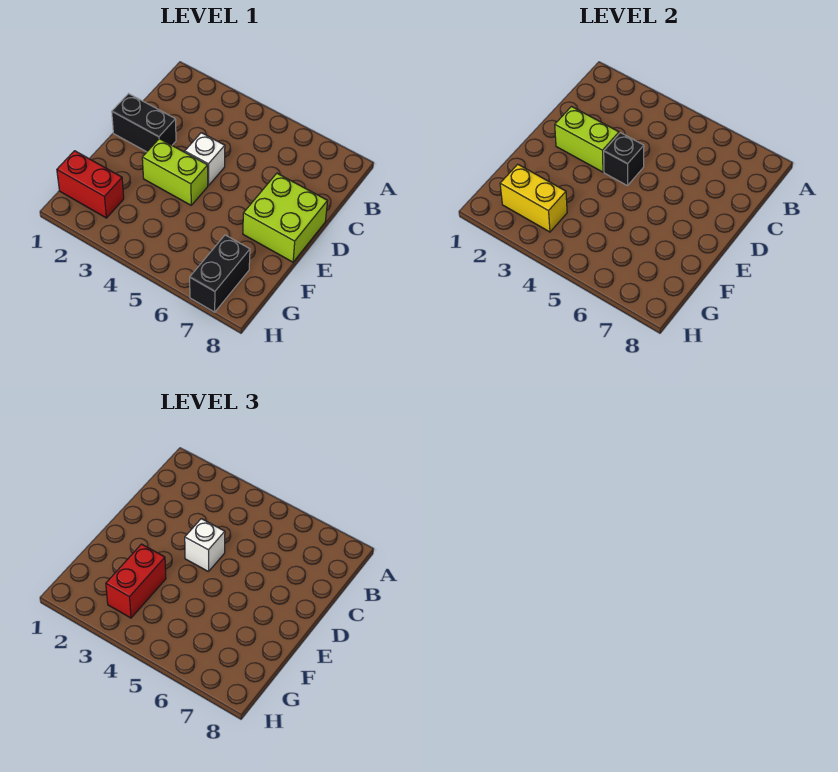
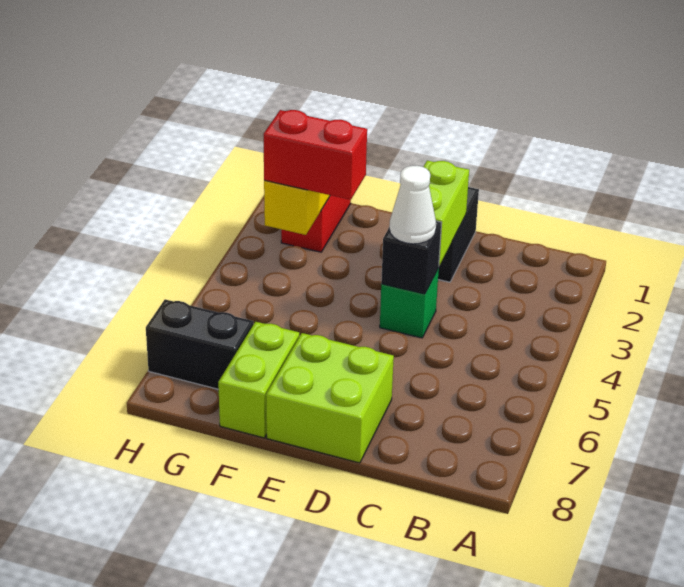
white brick D4 level 1 -> green brick D4 level 1
white brick D4 level 3 -> white cone D4 level 3
lime brick E3:E4 level 1 -> lime brick F7:F8 level 1

